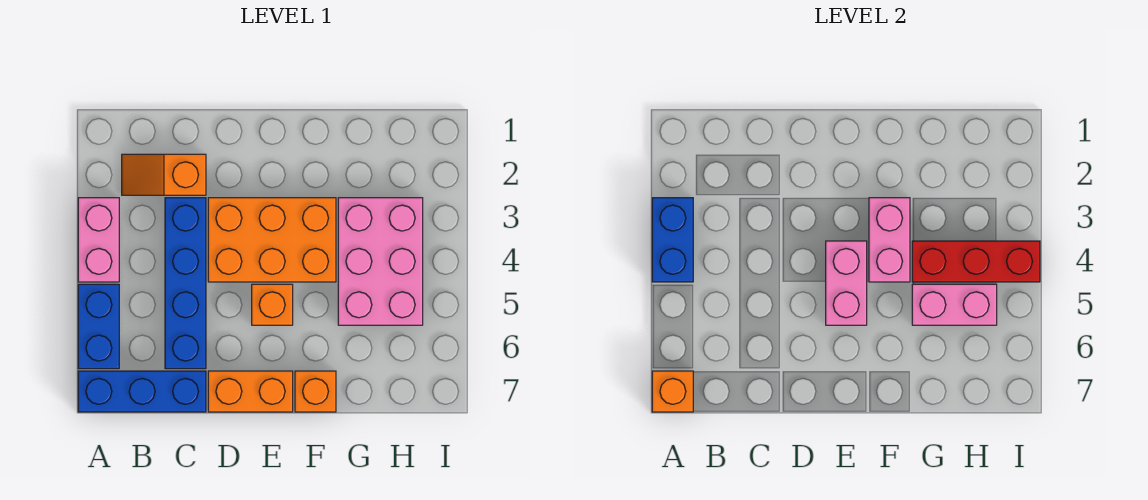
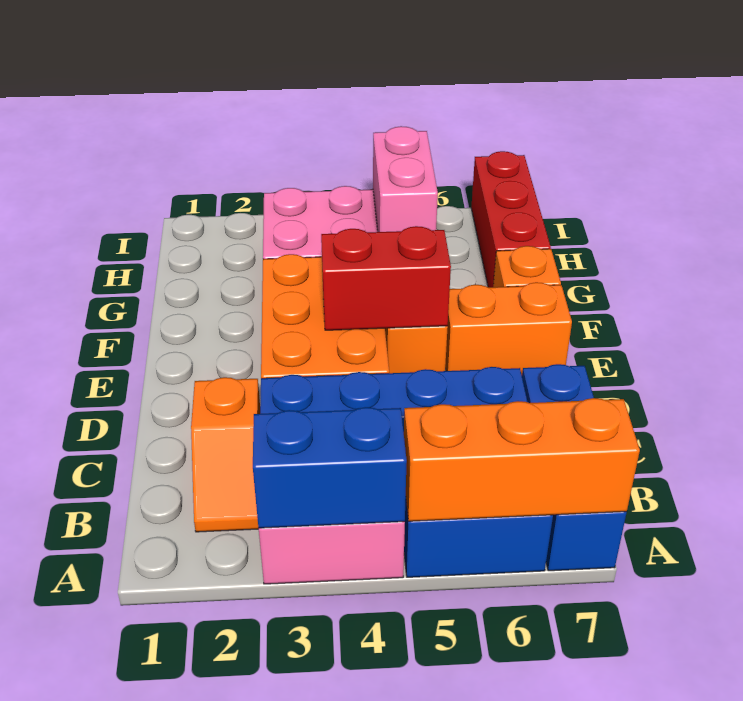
orange brick A7 level 2 -> orange brick A5:A7 level 2
orange brick D7:E7 level 1 -> orange brick E6:E7 level 1
pink brick E4:E5 level 2 -> red brick E4:E5 level 2
pink brick F3:F4 level 2 -> none
red brick G4:I4 level 2 -> red brick G7:I7 level 1

